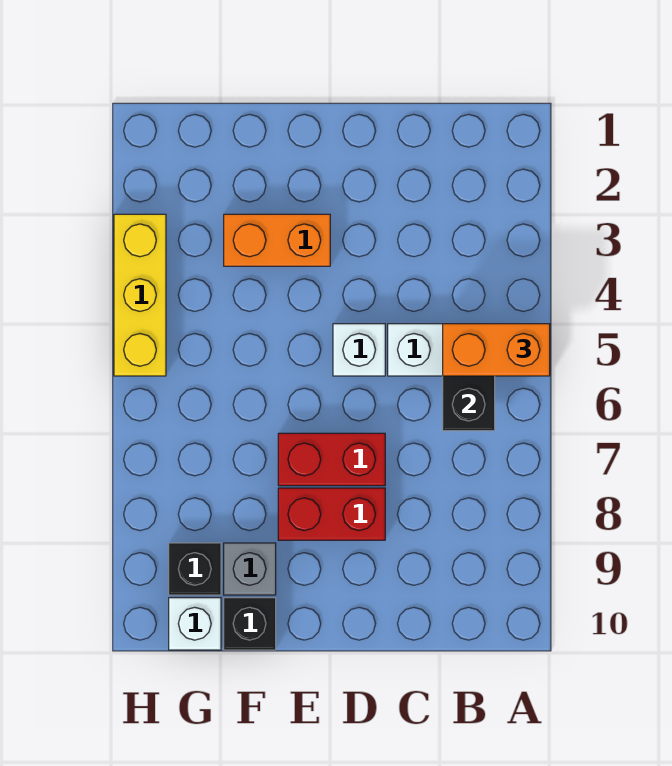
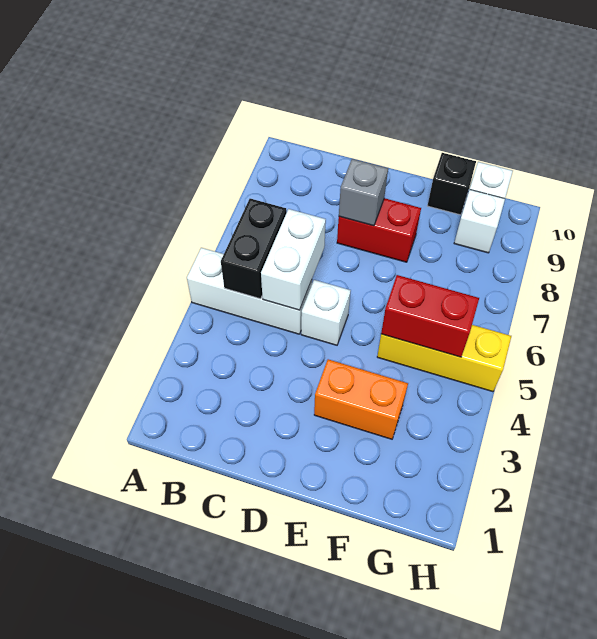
orange brick A5:B5 level 3 -> none
none -> white brick C5:C6 level 2
red brick D7:E7 level 1 -> red brick F5:G5 level 2
grey brick F9 level 1 -> grey brick D8 level 2
black brick G9 level 1 -> white brick G9 level 1
yellow brick H3:H5 level 1 -> yellow brick F5:H5 level 1

